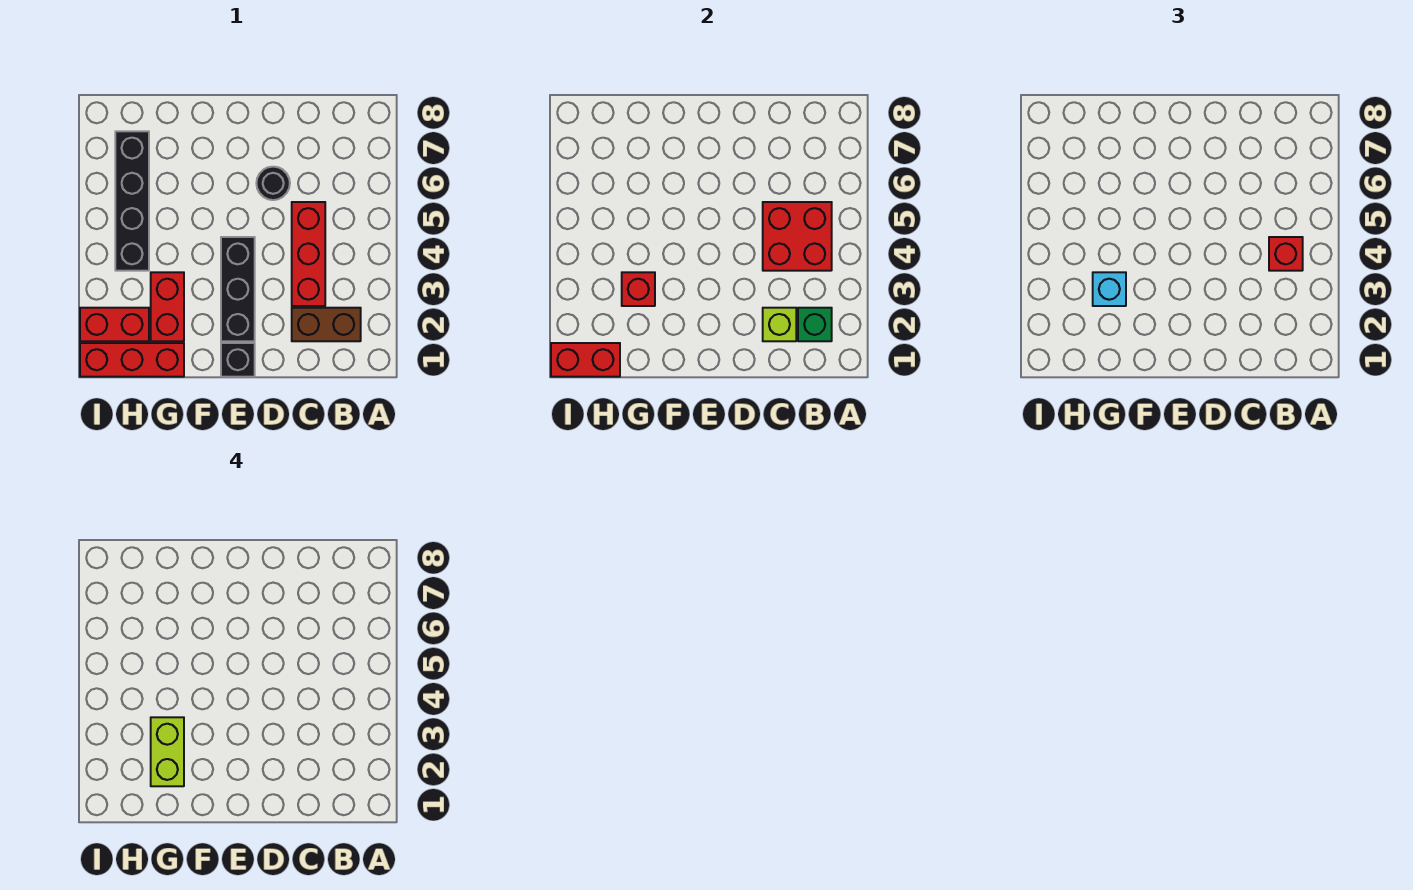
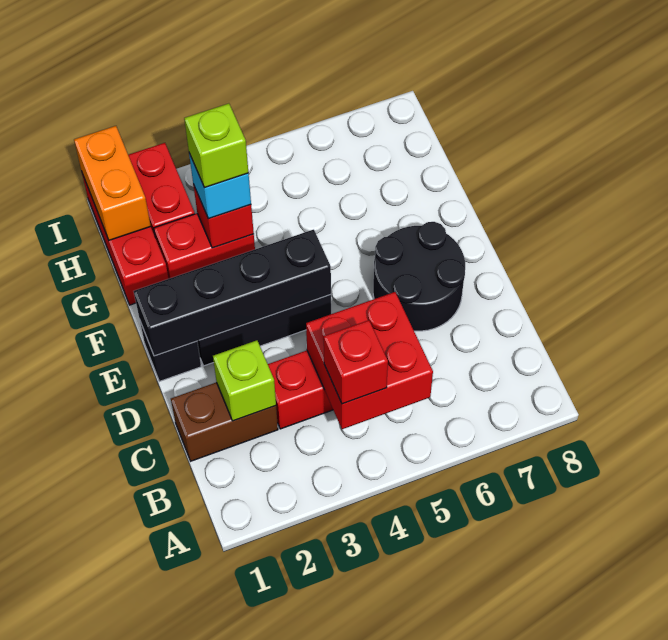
brown brick B2:C2 level 1 -> brown brick C1:C2 level 1
green brick B2 level 2 -> none
black round brick D6 level 1 -> black round brick D6:E7 level 1
lime brick G2:G3 level 4 -> lime brick G3 level 4
red brick H1:I1 level 2 -> orange brick H1:I1 level 2
black brick H4:H7 level 1 -> black brick E1:E4 level 2

